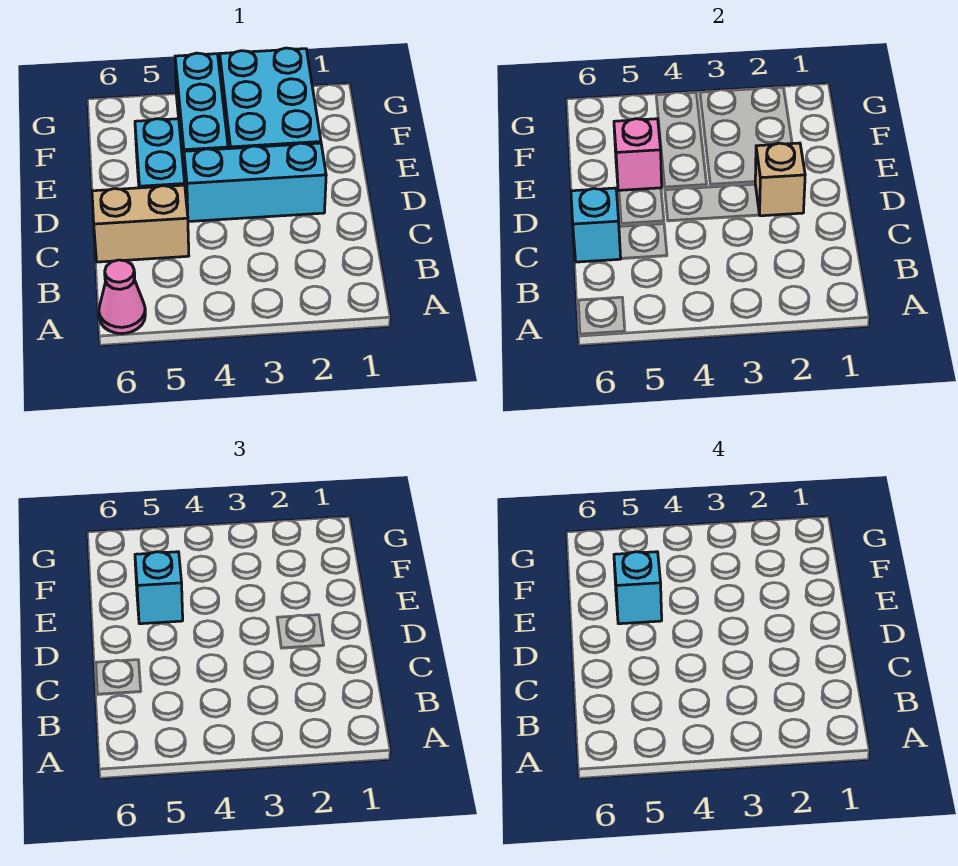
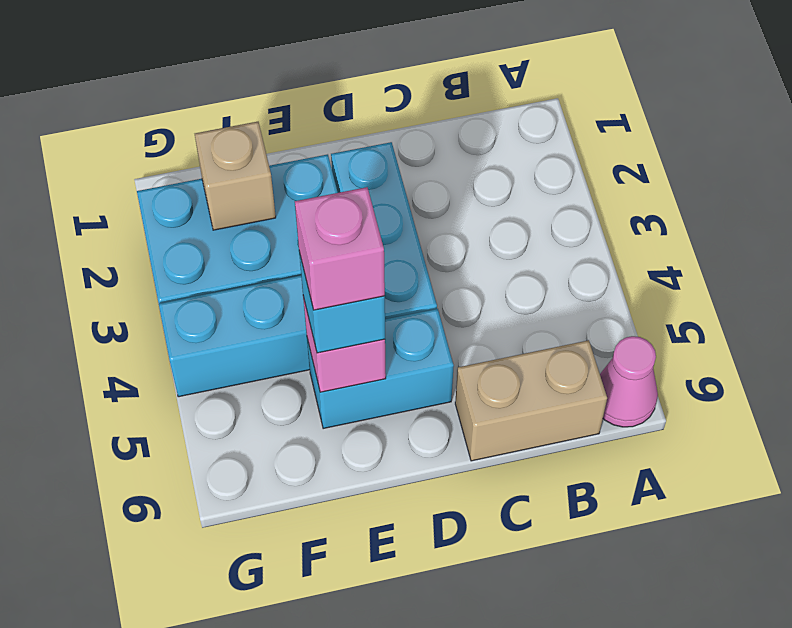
tan brick C5:C6 level 1 -> tan brick B6:C6 level 1
cyan brick C6 level 2 -> none
tan brick D2 level 2 -> tan brick F2 level 2
cyan brick E5 level 4 -> pink brick E5 level 4

